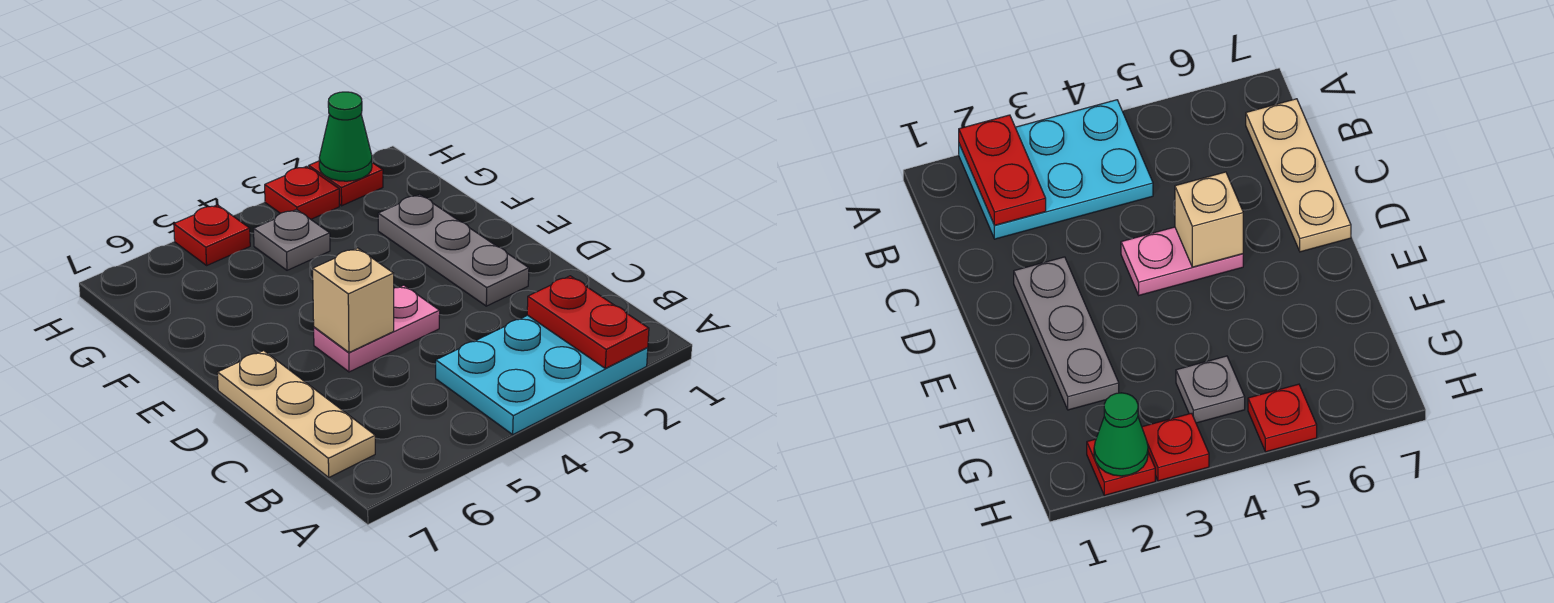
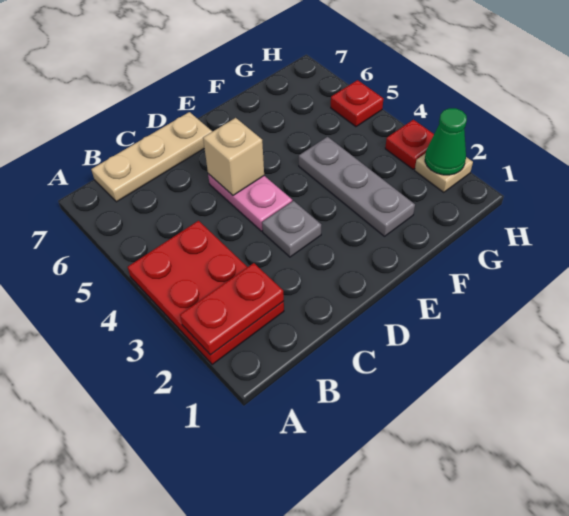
cyan plate A2:B4 level 1 -> red plate A2:B4 level 1
grey plate D2:F2 level 1 -> grey plate F2:F4 level 1
grey plate G4 level 1 -> grey plate D3 level 1
red plate H2 level 1 -> tan plate H2 level 1

